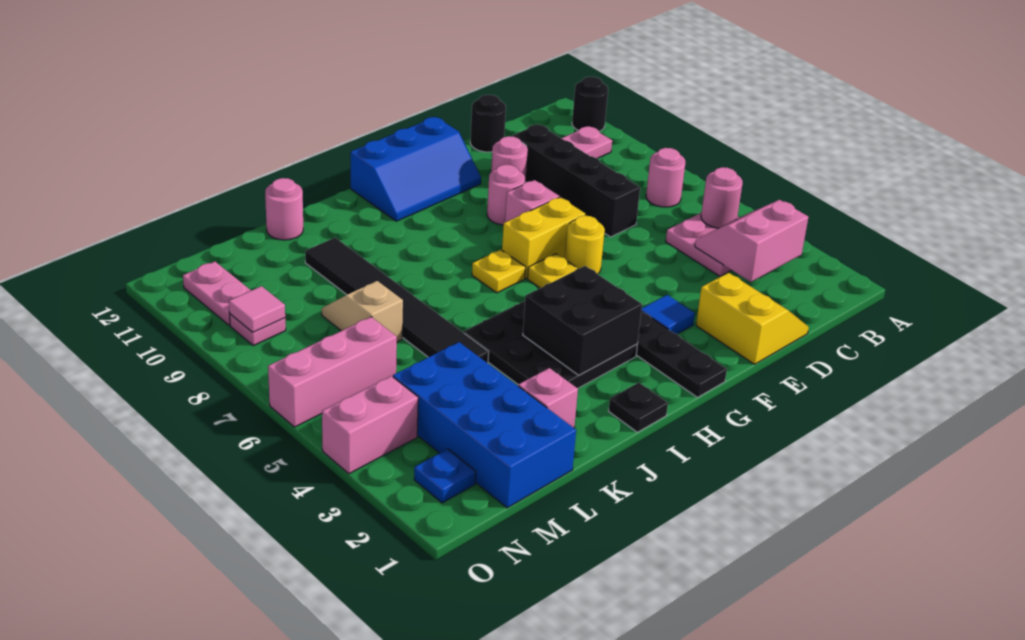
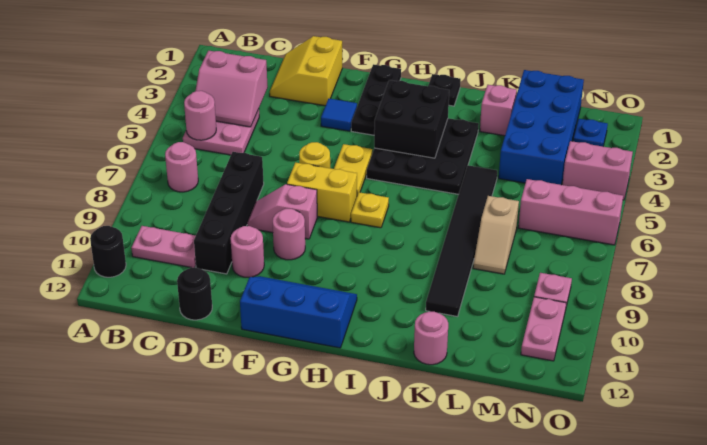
pink tile N9 level 2 -> none

